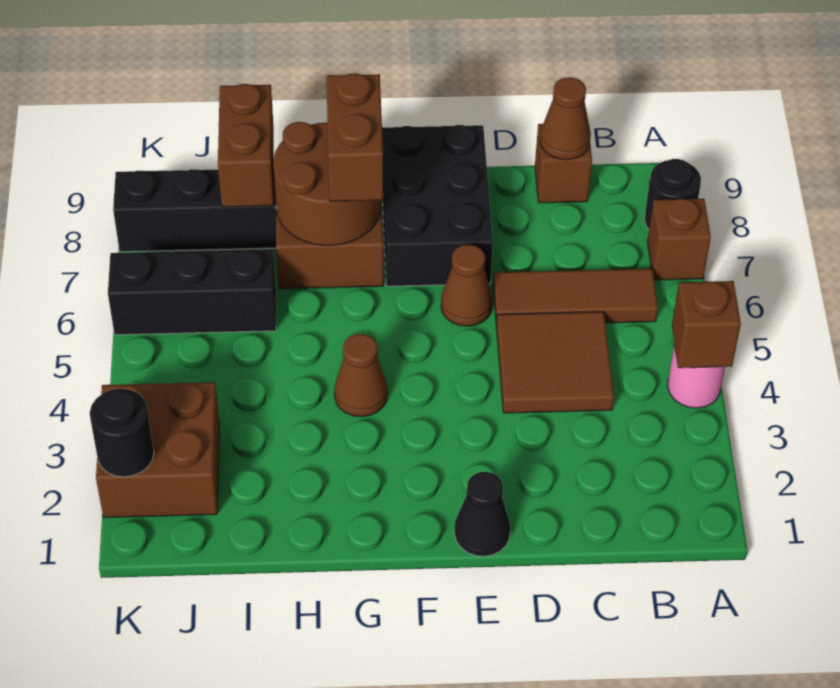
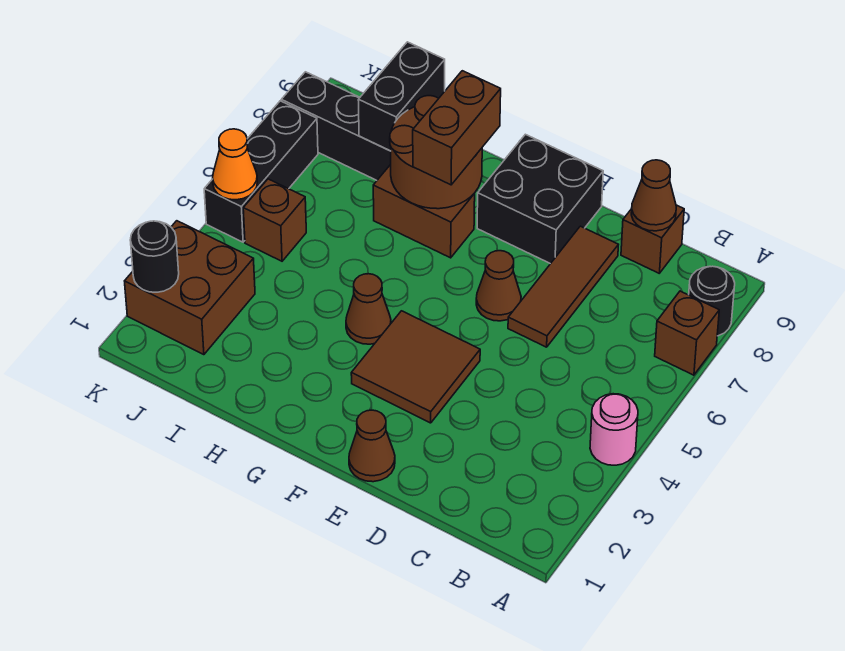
brown brick A4 level 2 -> brown brick J5 level 1
brown tile B6:D6 level 1 -> brown tile D6:D8 level 1
brown tile C4:D5 level 1 -> brown tile E3:F4 level 1
black cone E1 level 1 -> brown cone E1 level 1
black brick E7:F9 level 1 -> black brick E8:F9 level 1
black brick I6:K6 level 1 -> black brick K5:K7 level 1
brown brick I8:I9 level 2 -> black brick I8:I9 level 2
none -> orange cone K5 level 2

